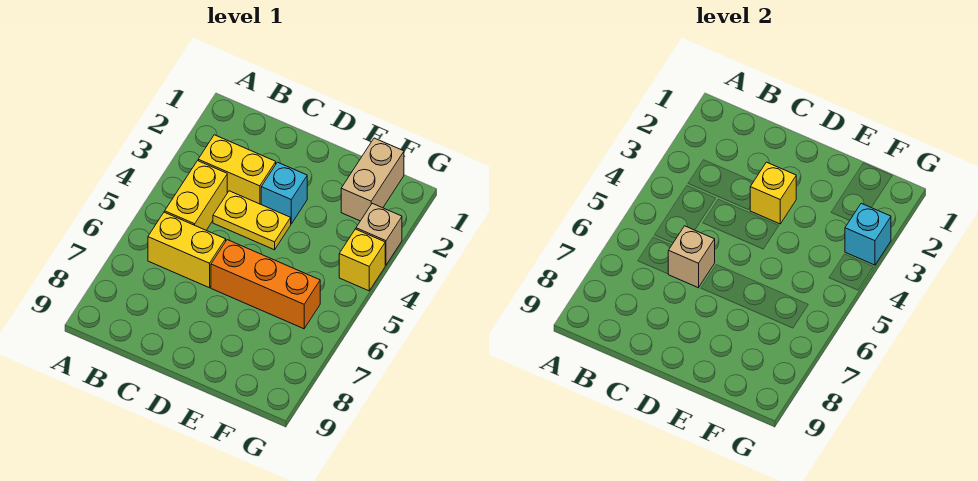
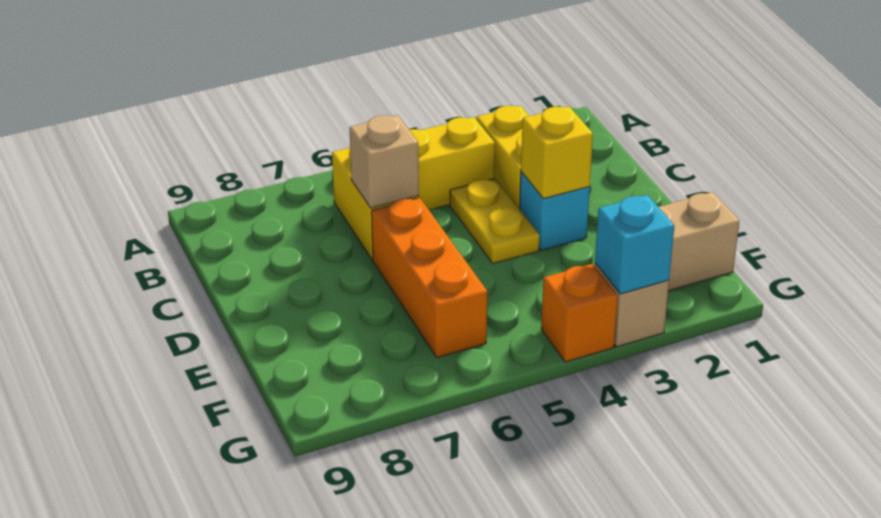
yellow brick G4 level 1 -> orange brick G4 level 1

